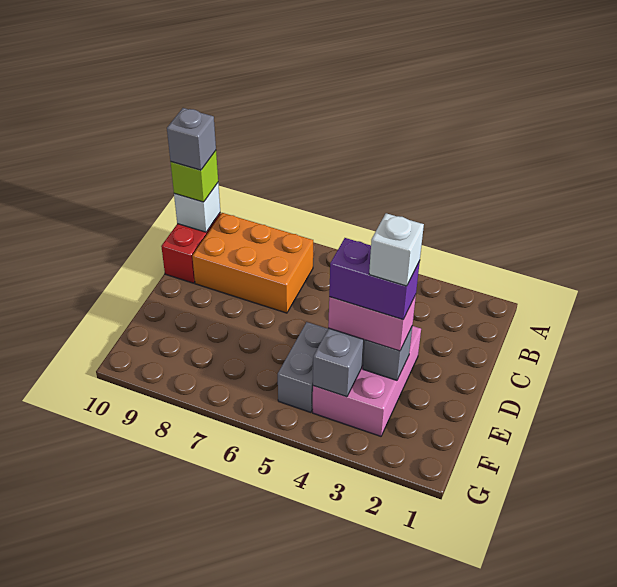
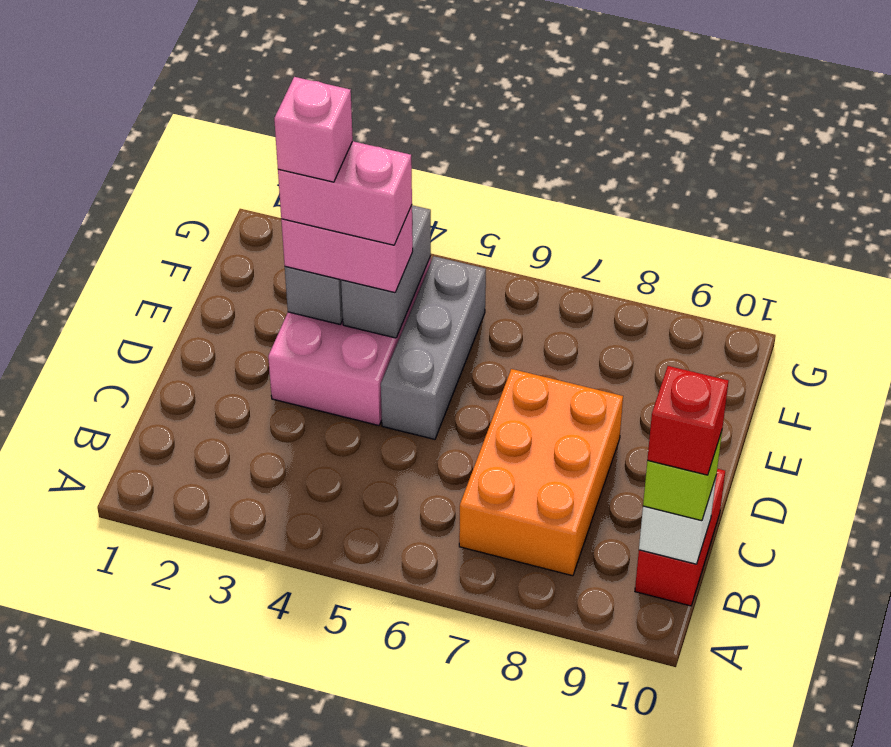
orange brick B7:C9 level 1 -> orange brick B7:D8 level 1
grey brick B10 level 4 -> red brick B10 level 4
purple brick E3:E4 level 4 -> pink brick E3:E4 level 4
white brick E3 level 5 -> pink brick E3 level 5
grey brick E5:F5 level 1 -> grey brick D5:F5 level 1

